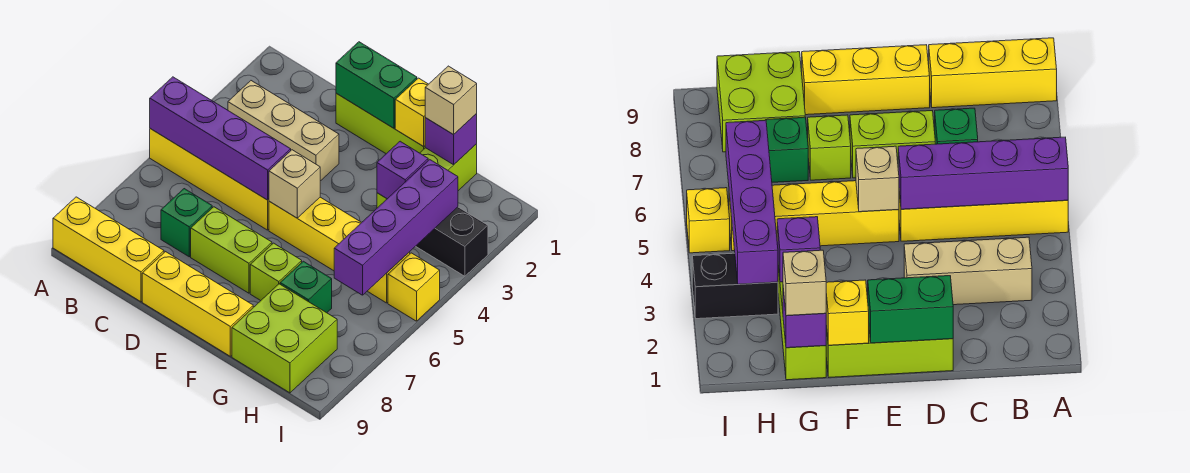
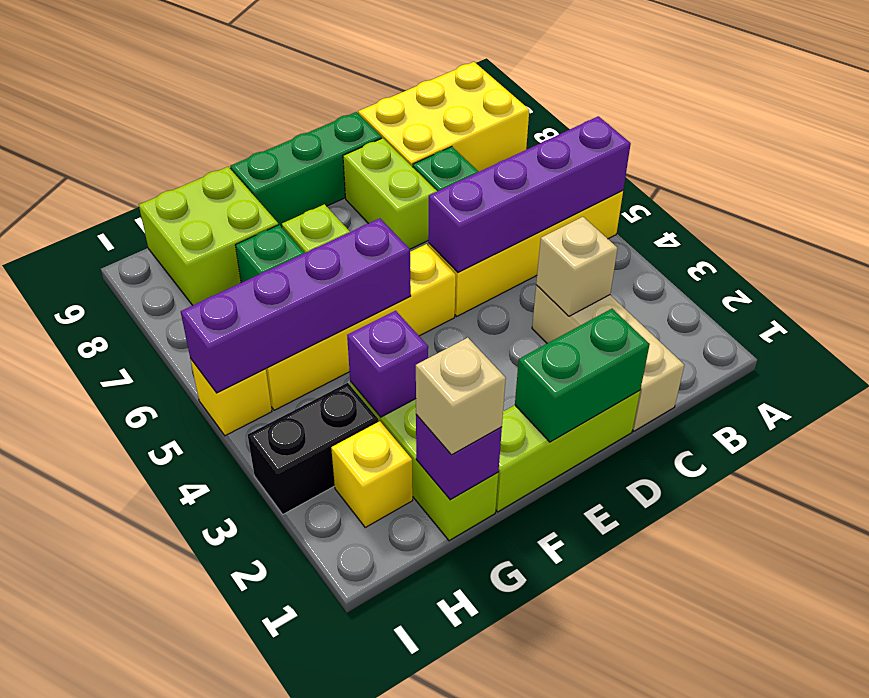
yellow brick A9:C9 level 1 -> yellow brick A8:C9 level 1
tan brick B3:D3 level 1 -> tan brick C1:C3 level 1
lime brick D7:E7 level 1 -> lime brick D7:D8 level 1
yellow brick D9:F9 level 1 -> green brick D9:F9 level 1
tan brick E5 level 2 -> tan brick C3 level 2
yellow brick F1 level 2 -> yellow brick H2 level 1
purple brick H3:H6 level 2 -> purple brick F5:I5 level 2

